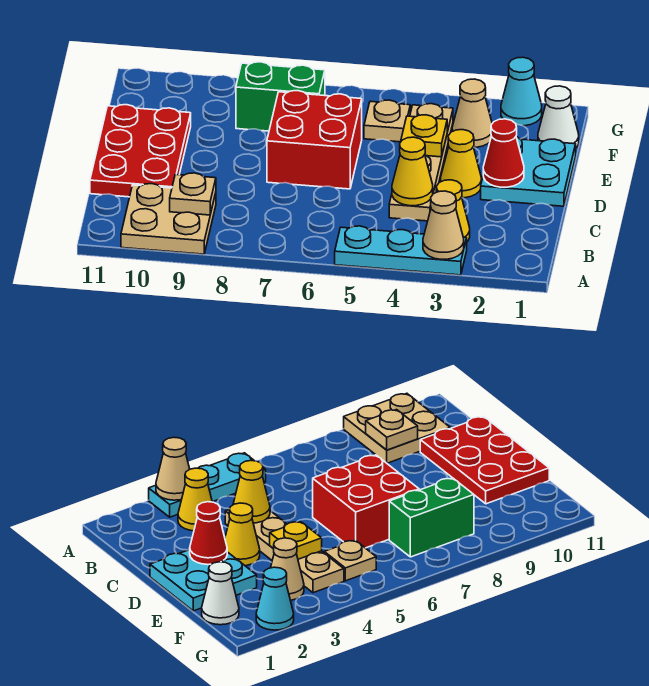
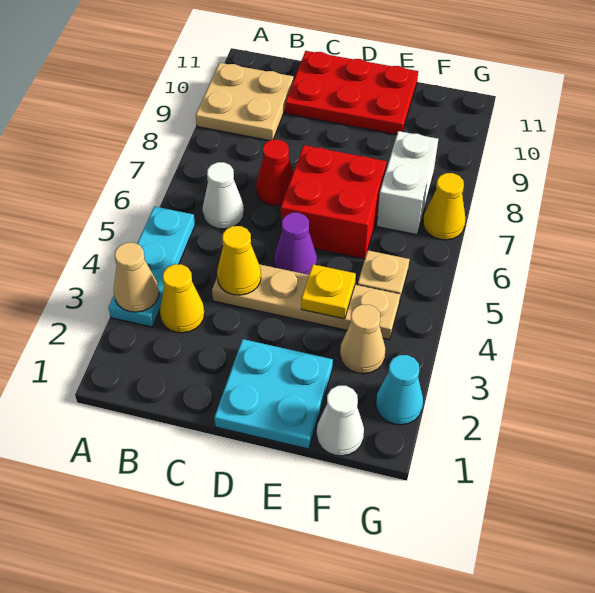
none -> white cone B6 level 1
tan plate B9 level 2 -> none
red cone D2 level 2 -> red cone C7 level 1
yellow cone D3 level 1 -> yellow cone G7 level 1
none -> purple cone D5 level 1
green brick F7:F8 level 1 -> white brick F7:F8 level 1

